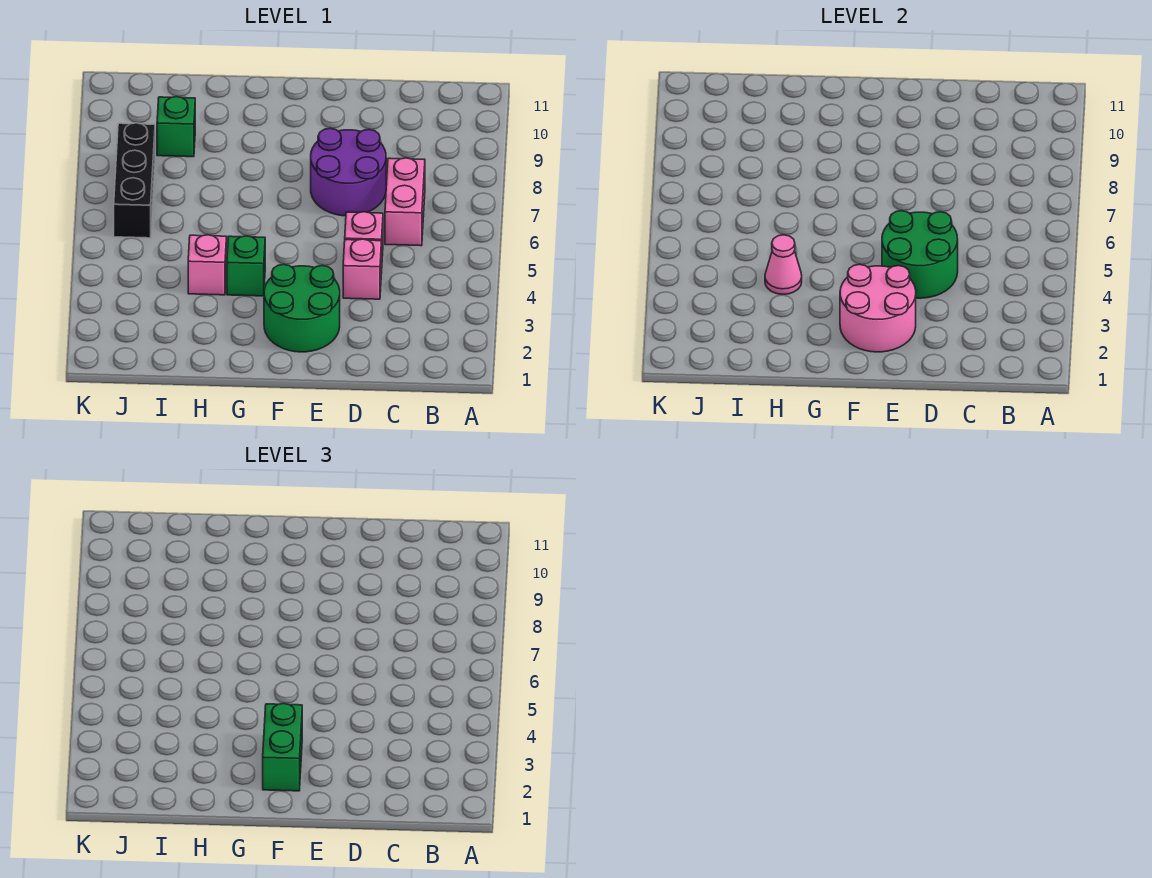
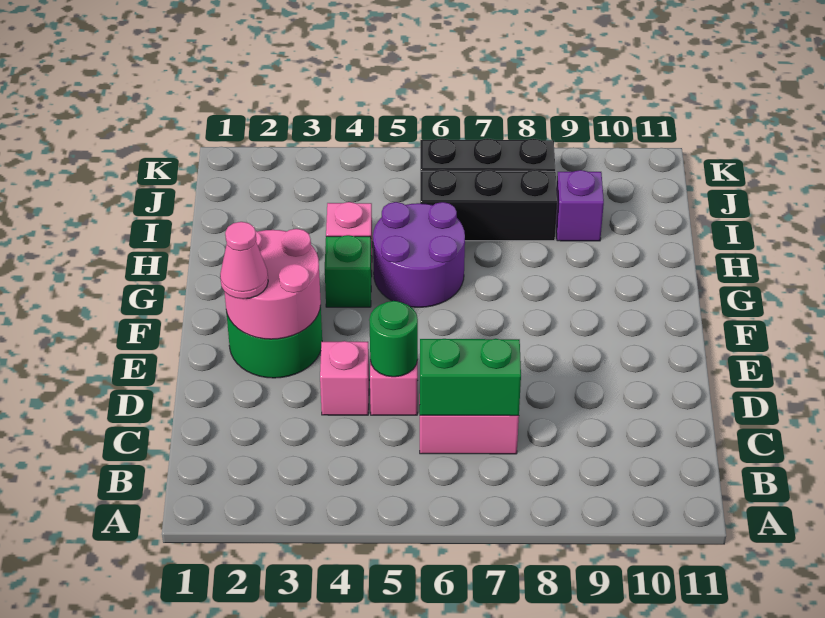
green round brick D4:E5 level 2 -> green round brick D5 level 2
purple round brick D7:E8 level 1 -> purple round brick G5:H6 level 1
green brick F2:F3 level 3 -> green brick C6:C7 level 2
pink cone H4 level 2 -> pink cone E2 level 3
none -> black brick I6:I8 level 1
green brick I9 level 1 -> purple brick I9 level 1

